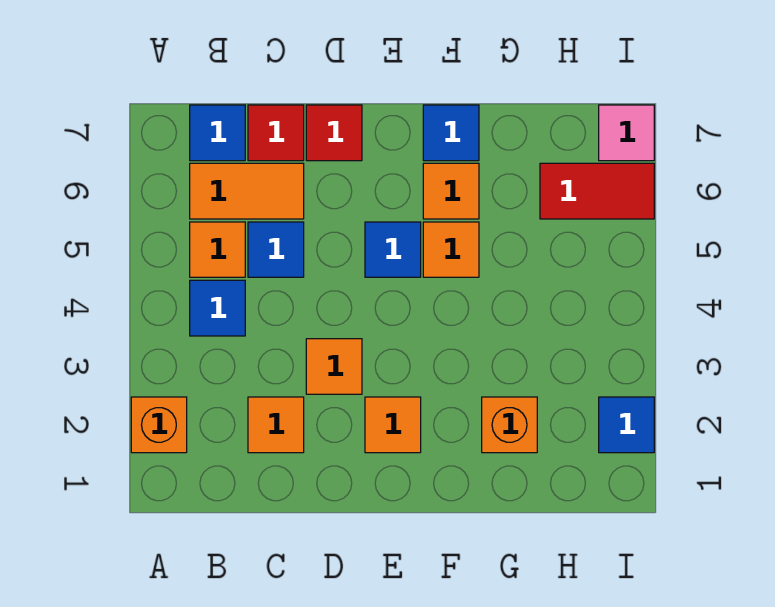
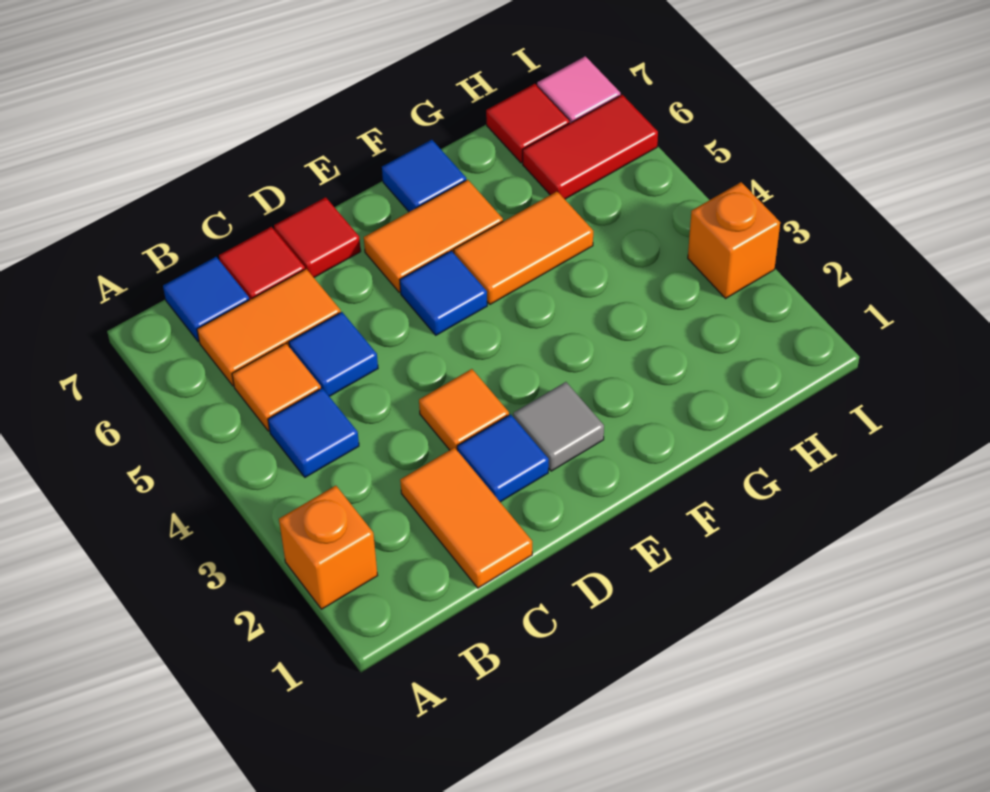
orange tile C2 level 1 -> orange tile C1:C2 level 1
orange tile E2 level 1 -> grey tile E2 level 1
orange tile F5 level 1 -> orange tile F5:G5 level 1
orange tile F6 level 1 -> orange tile E6:F6 level 1
orange brick G2 level 1 -> orange brick I3 level 1
none -> red tile H7 level 1
blue tile I2 level 1 -> blue tile D2 level 1

